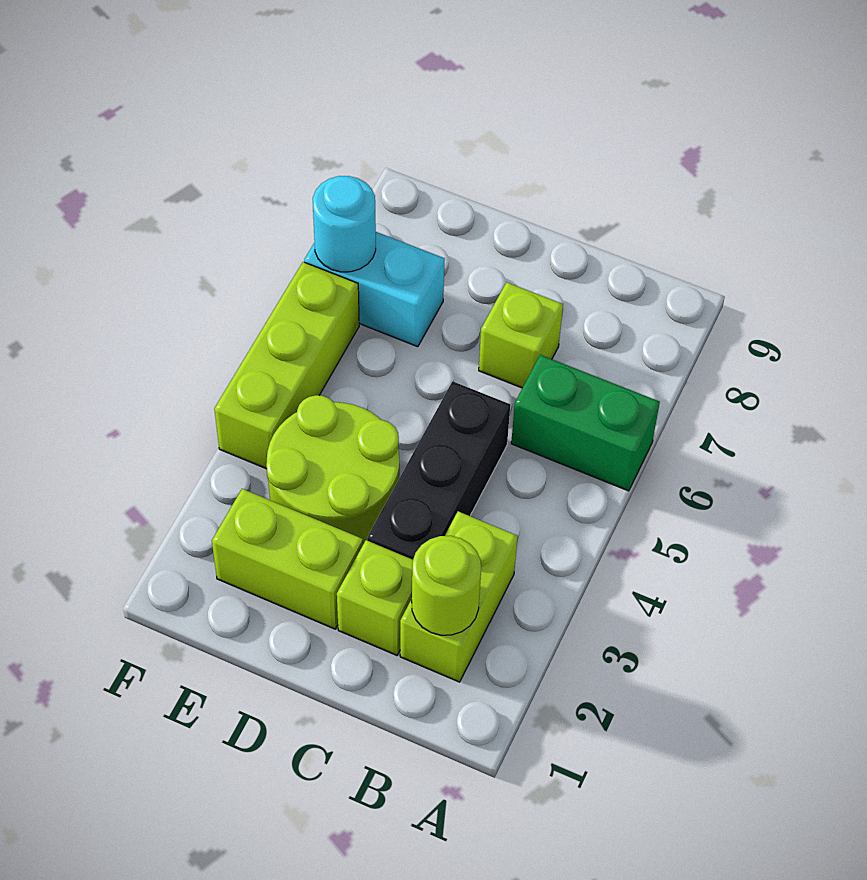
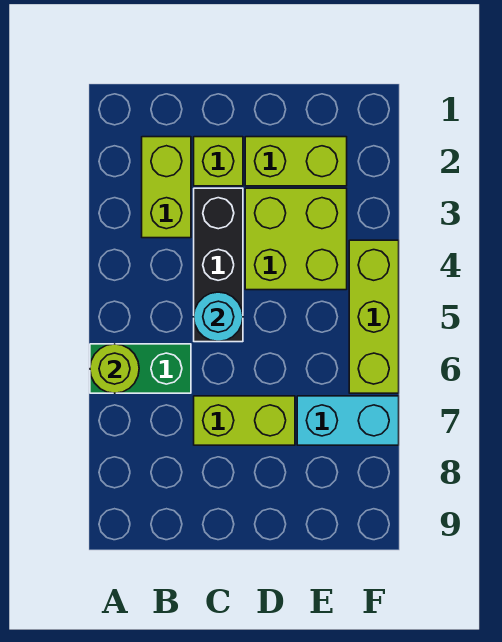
lime round brick B2 level 2 -> lime round brick A6 level 2
lime brick C7 level 1 -> lime brick C7:D7 level 1
lime round brick D3:E4 level 1 -> lime brick D3:E4 level 1
cyan round brick F7 level 2 -> cyan round brick C5 level 2

